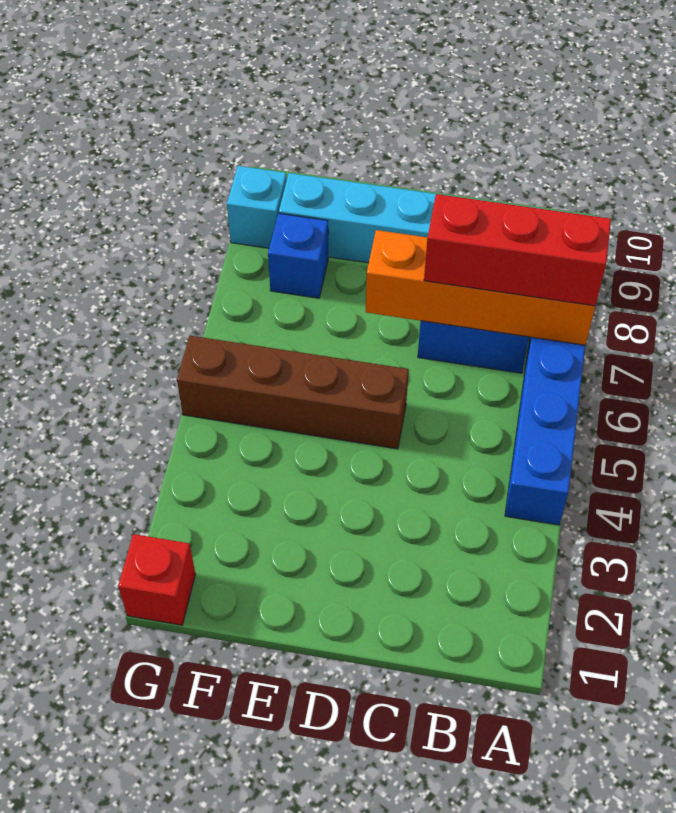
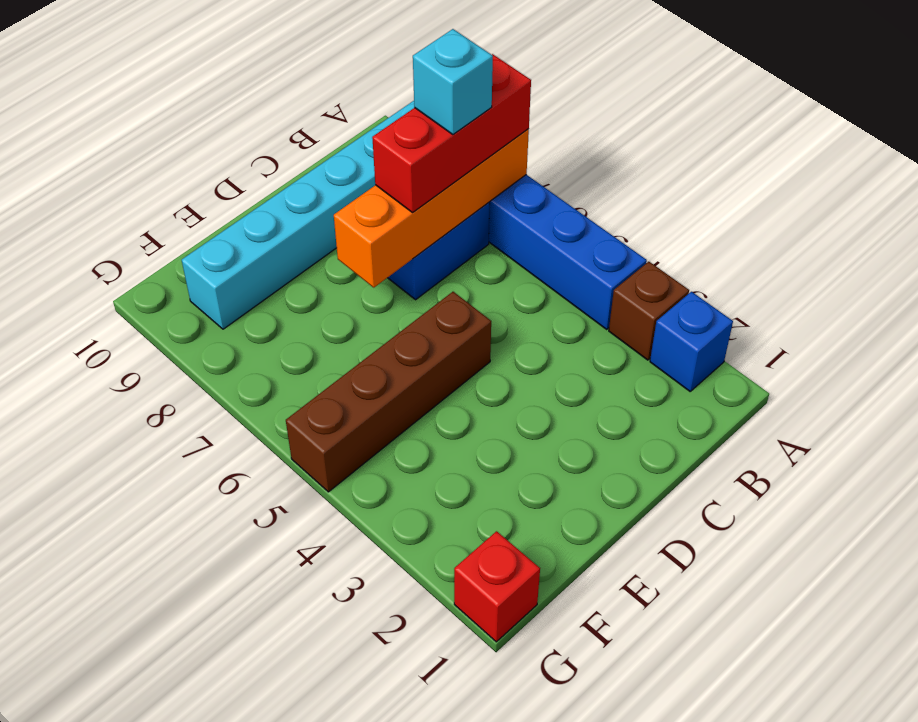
none -> brown brick A3 level 1
blue brick F8 level 1 -> blue brick A2 level 1
cyan brick G9 level 1 -> cyan brick B7 level 4

